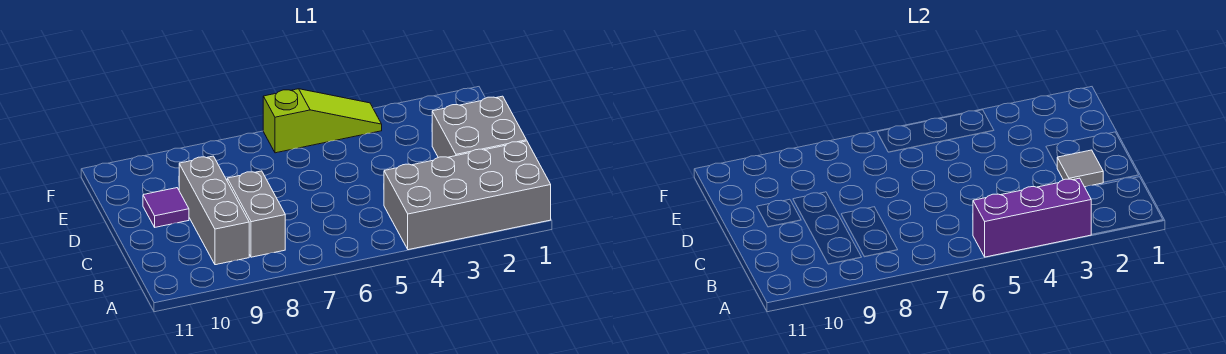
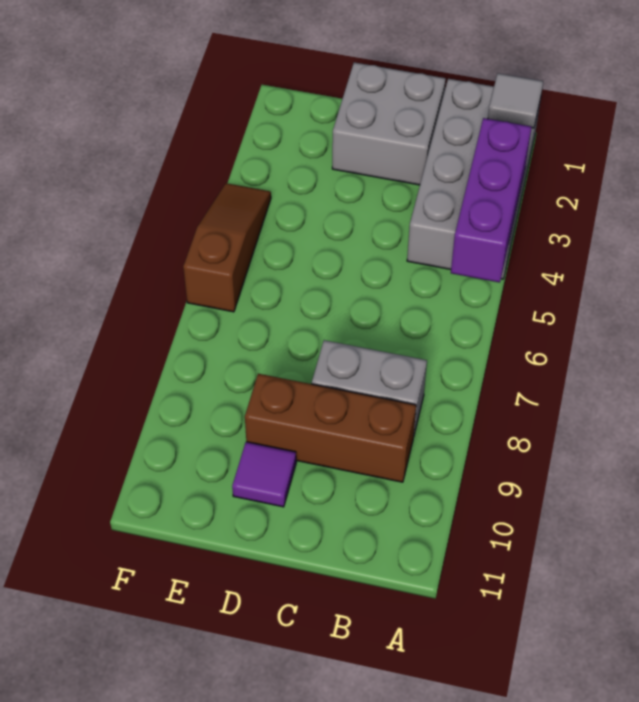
grey brick B9:D9 level 1 -> brown brick B9:D9 level 1
grey tile C2 level 2 -> grey tile A1 level 2
lime slope F4:F6 level 1 top 6 -> brown slope F4:F6 level 1 top 6

